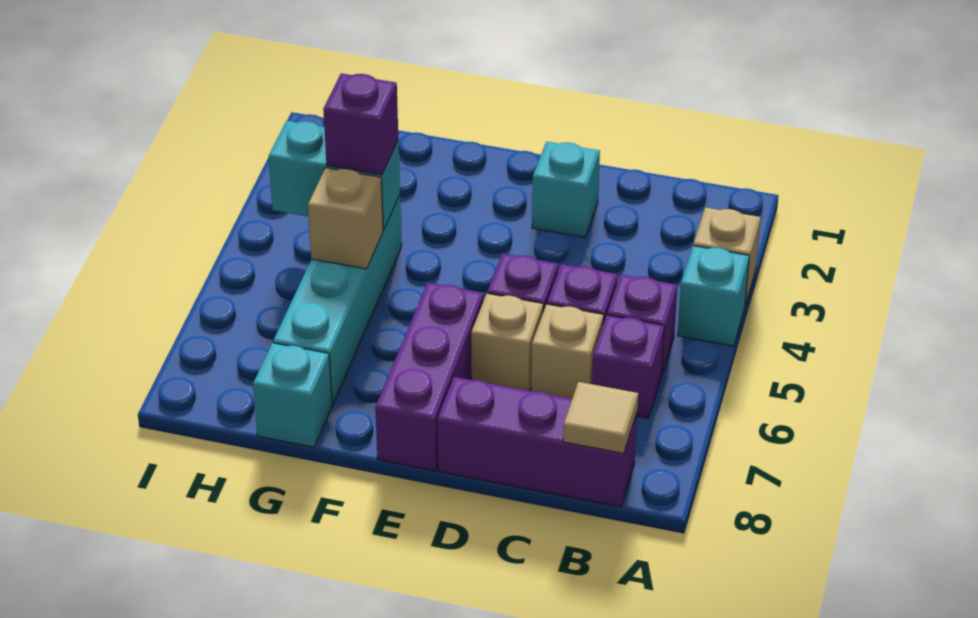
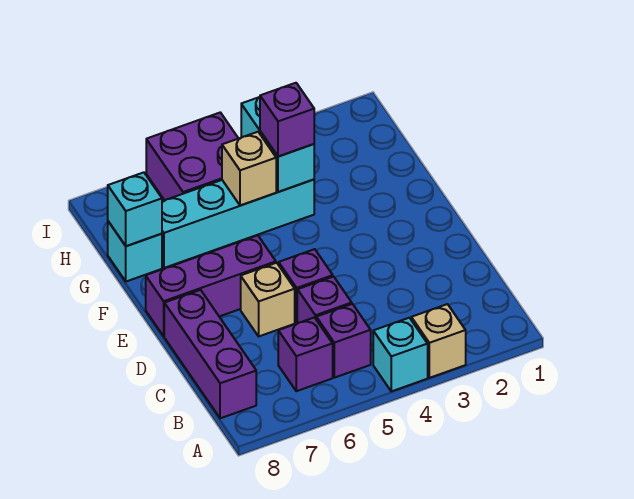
tan tile B8 level 2 -> none
tan brick C6 level 1 -> none
cyan brick D2 level 1 -> cyan brick G8 level 2
none -> purple brick H5:I6 level 1

